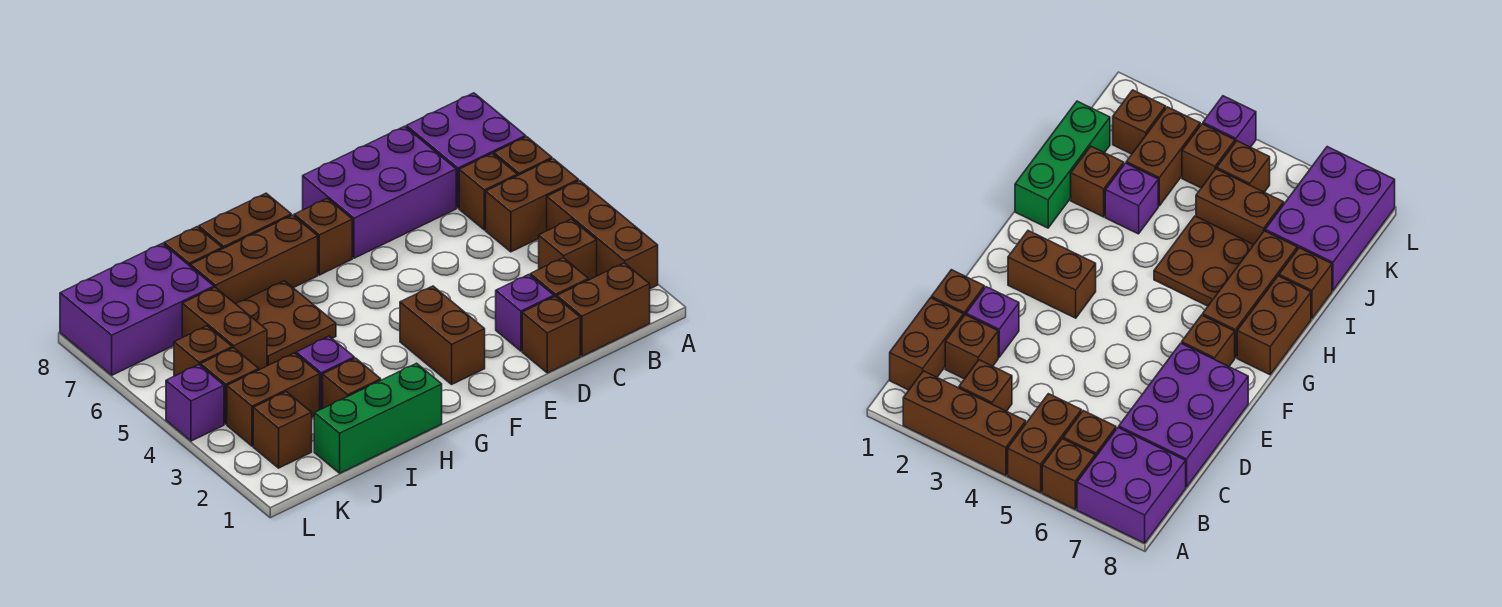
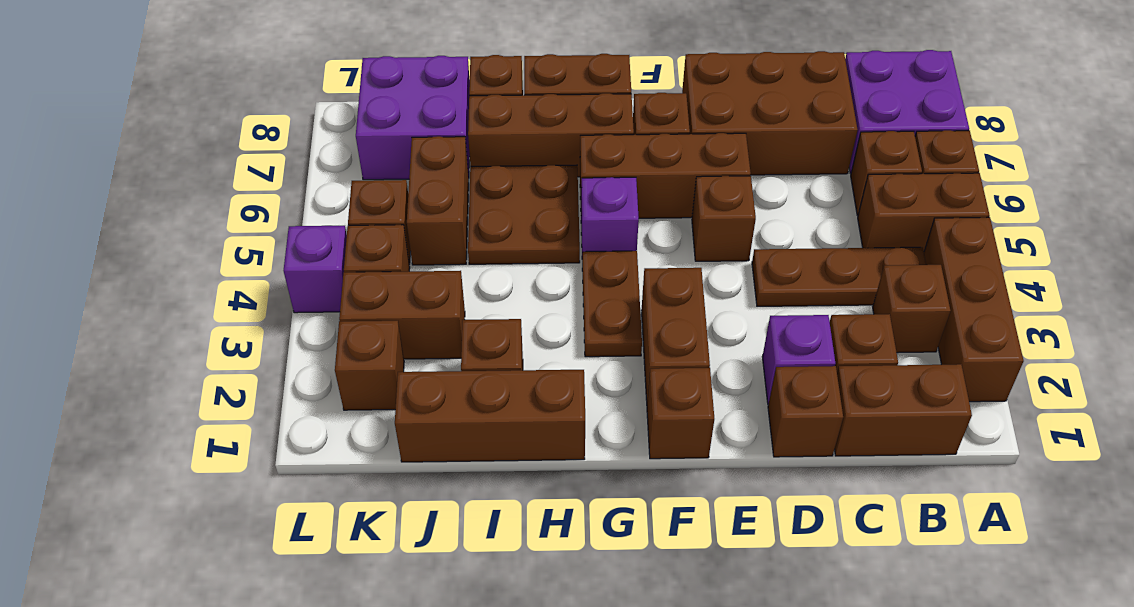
none -> brown plate B4:D4 level 1
purple brick C7:E8 level 1 -> brown brick C7:E8 level 1
none -> brown brick E5 level 1
none -> brown brick E6:G6 level 1
none -> brown brick F1 level 1
none -> brown plate G3:G4 level 1
green brick H1:J1 level 1 -> brown brick H1:J1 level 1
purple brick I3 level 1 -> purple brick G5 level 1
purple brick J7:L8 level 1 -> purple brick J7:K8 level 1

